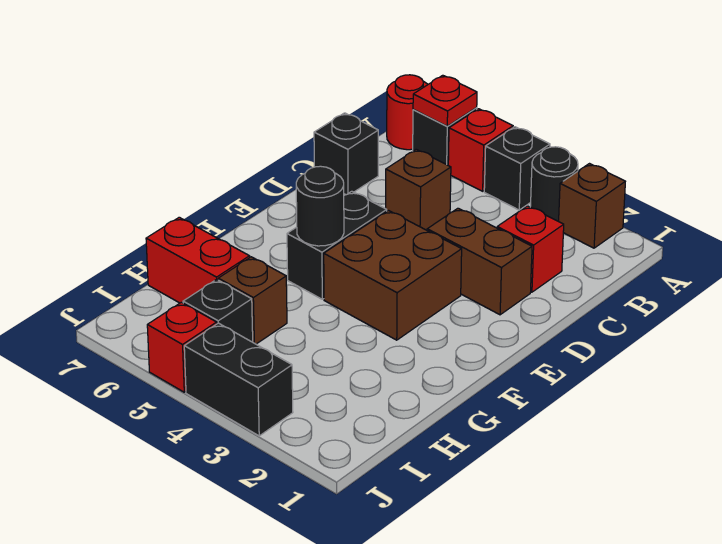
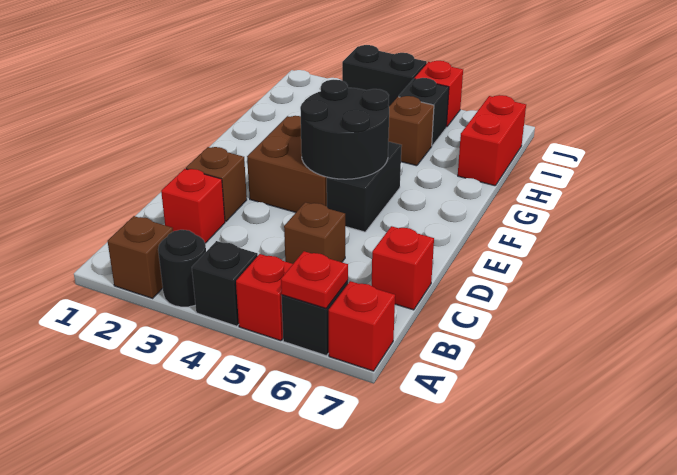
red round brick A7 level 1 -> red brick A7 level 1
black brick C7 level 1 -> red brick C7 level 1
brown brick D2:D3 level 1 -> brown brick D2 level 1
black round brick F5 level 2 -> black round brick E4:F5 level 2
red brick H6:H7 level 1 -> red brick H7:I7 level 1

